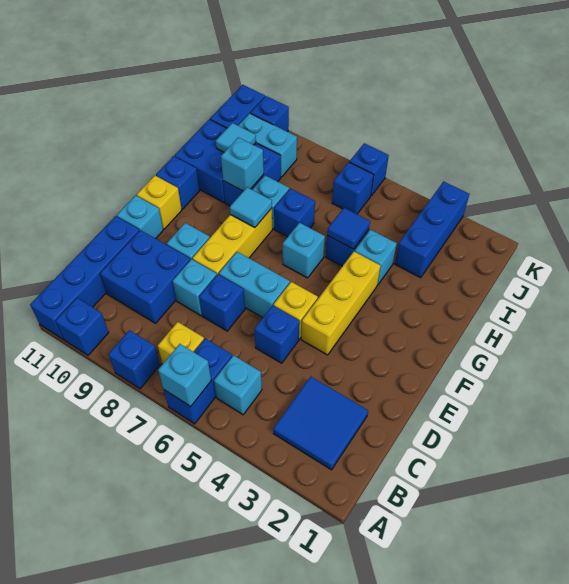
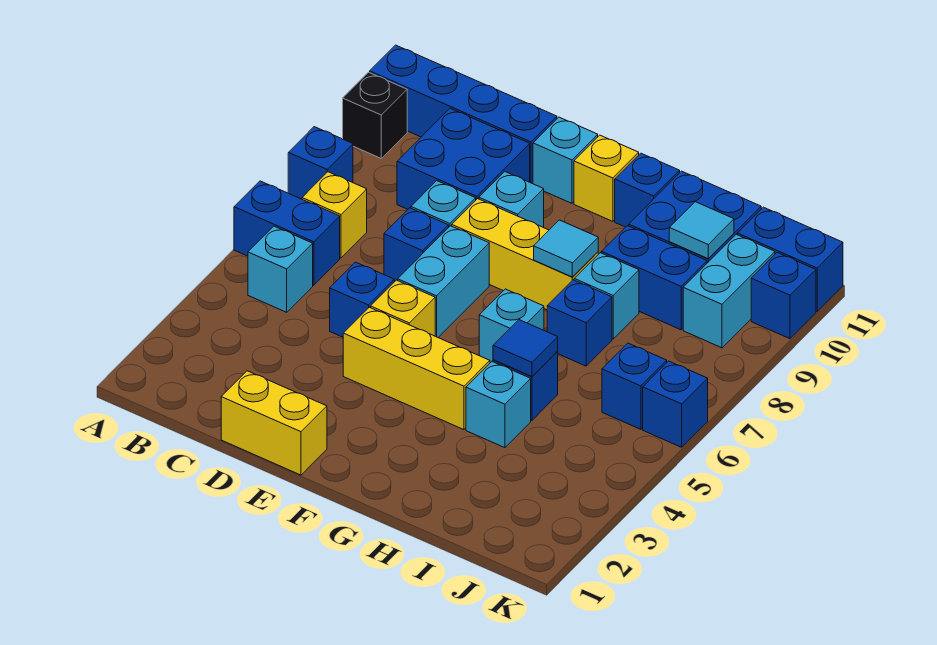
cyan brick A6 level 2 -> none
blue brick A10 level 1 -> black brick A10 level 1
blue tile B2:C3 level 1 -> none
none -> yellow brick D1:E1 level 1
cyan brick H9 level 2 -> none
blue brick I3:K3 level 1 -> none

